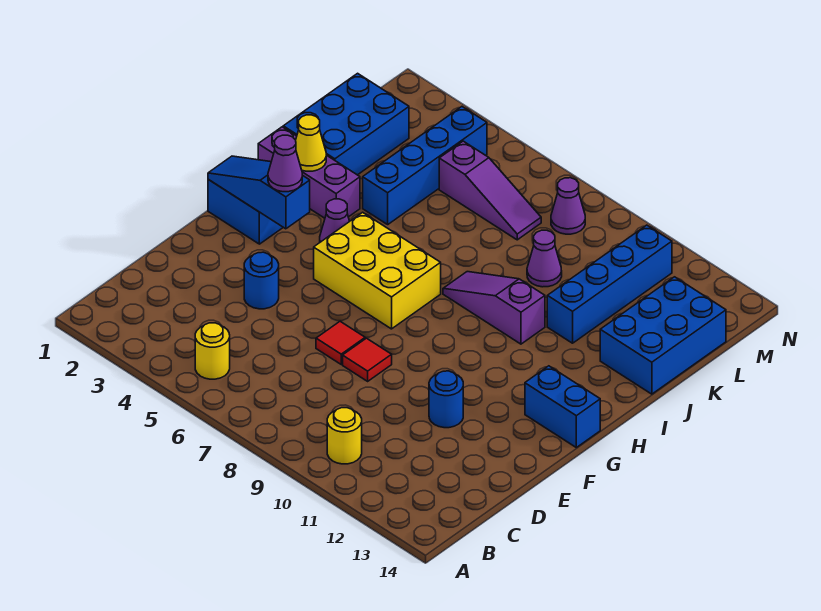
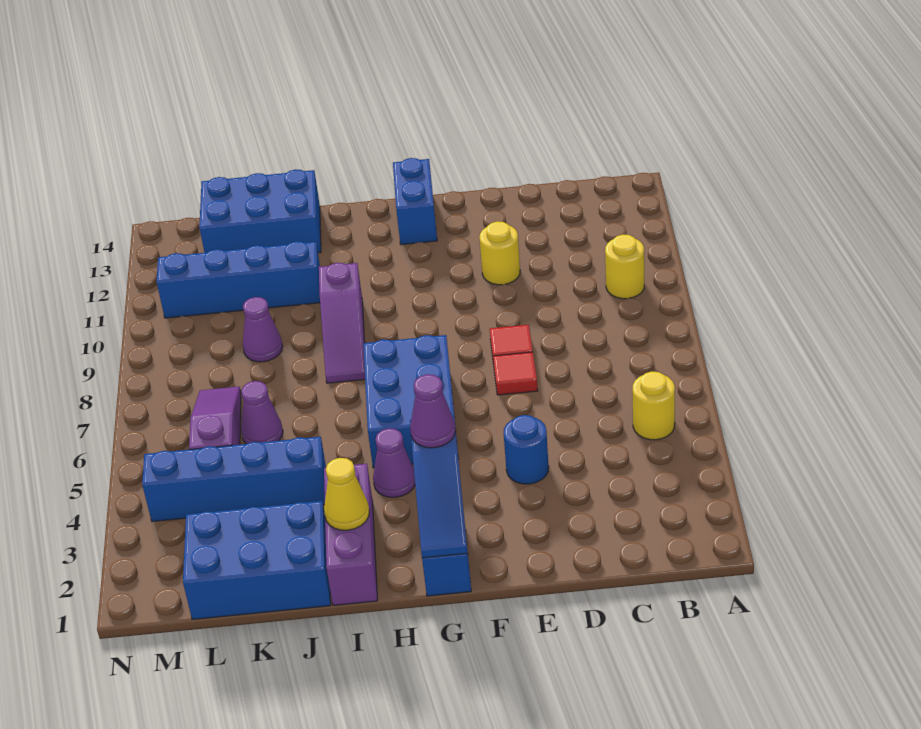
blue round brick E11 level 1 -> yellow round brick E11 level 1
yellow brick G5:H7 level 1 -> blue brick G5:H7 level 1
purple cone M8 level 1 -> purple cone K6 level 1

